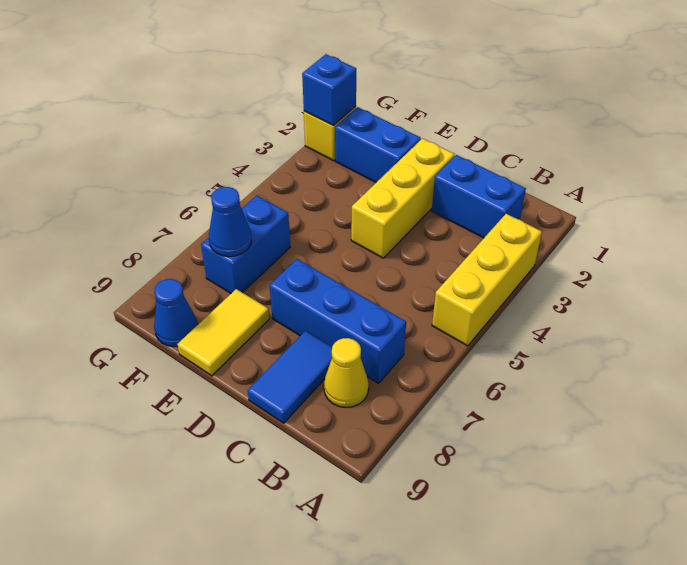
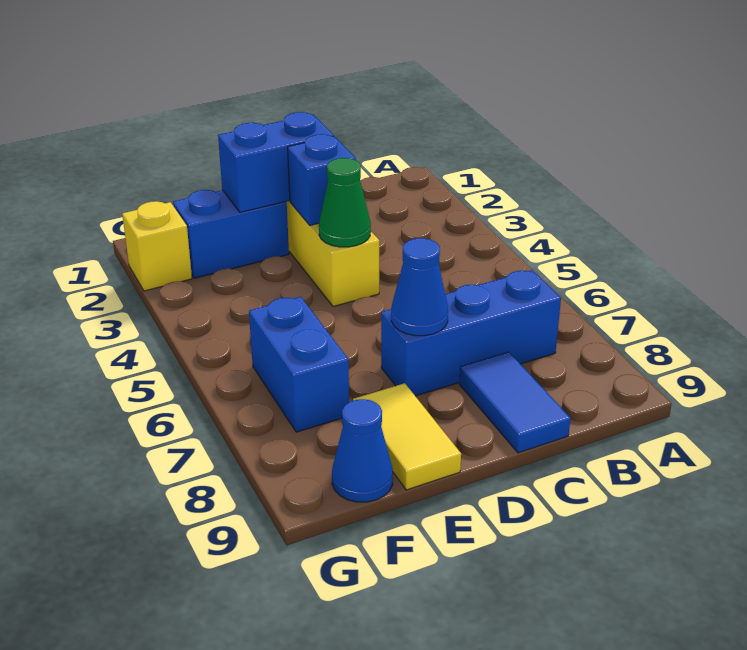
yellow brick A3:A5 level 1 -> none
blue brick B2:C2 level 1 -> blue brick D2:E2 level 2
yellow cone B8 level 1 -> none
none -> green cone D4 level 2
blue cone F7 level 2 -> blue cone D7 level 2
blue brick G2 level 2 -> blue brick D3 level 2

